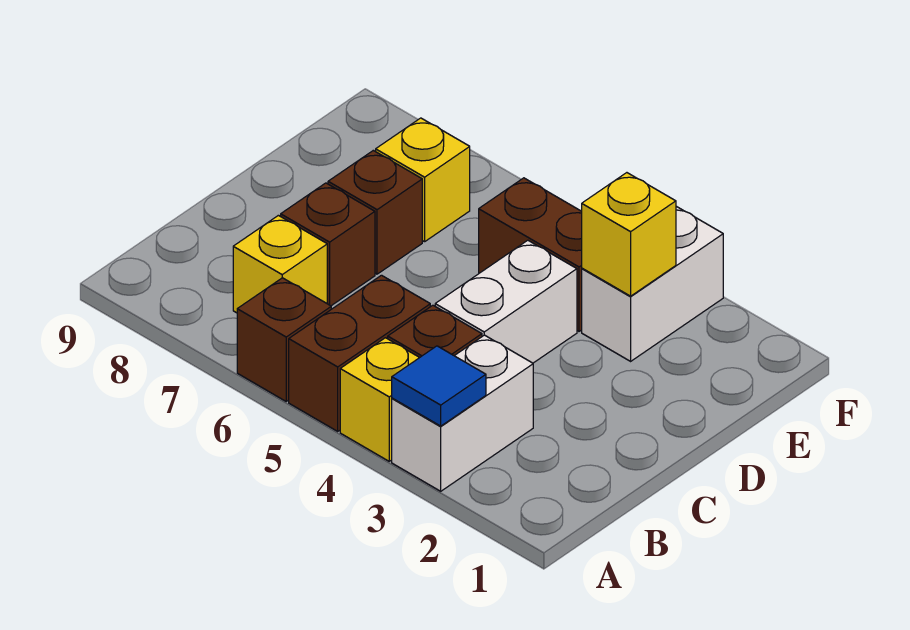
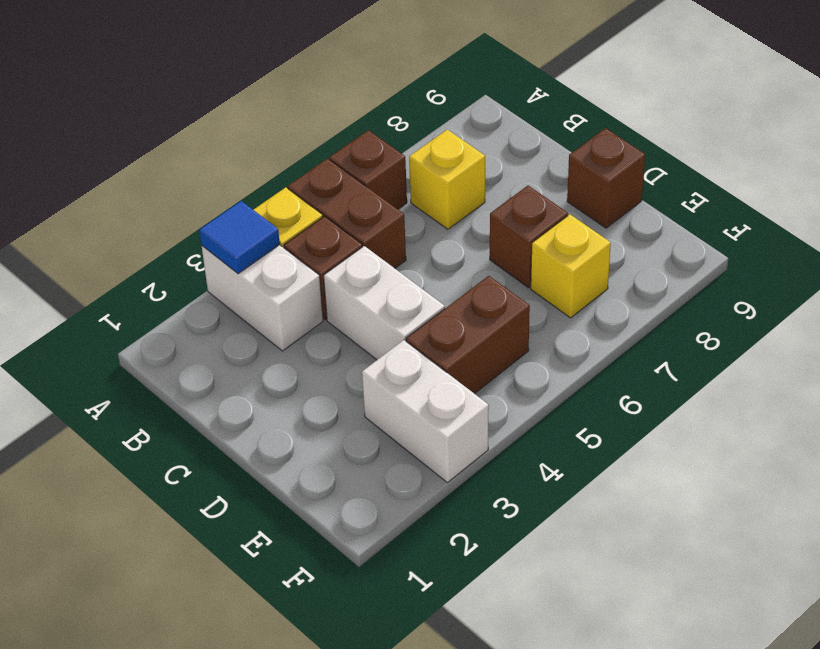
brown brick C7 level 1 -> brown brick D9 level 1
yellow brick E3 level 2 -> none

